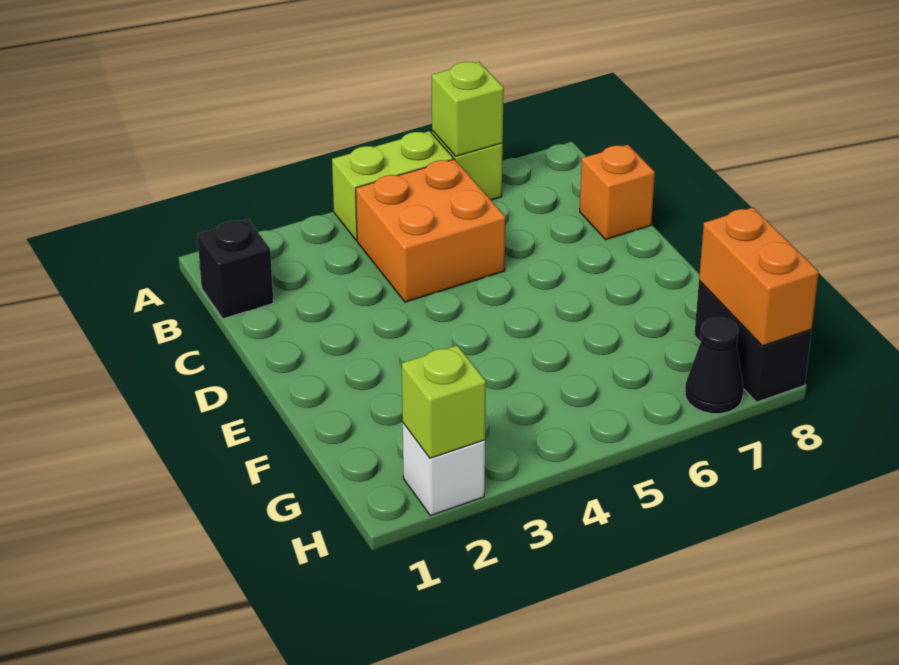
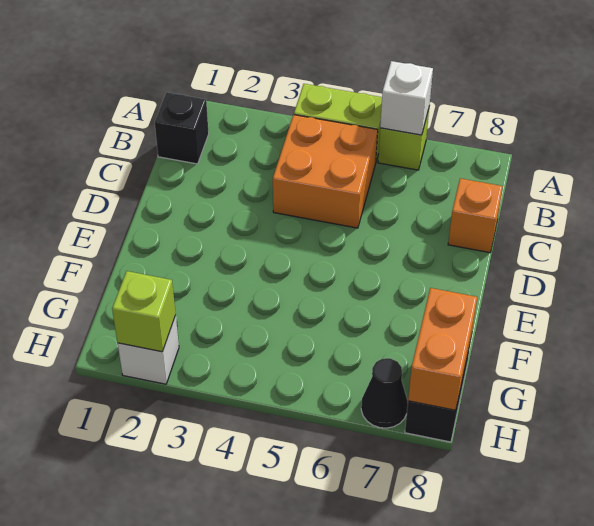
lime brick A6 level 2 -> white brick A6 level 2

